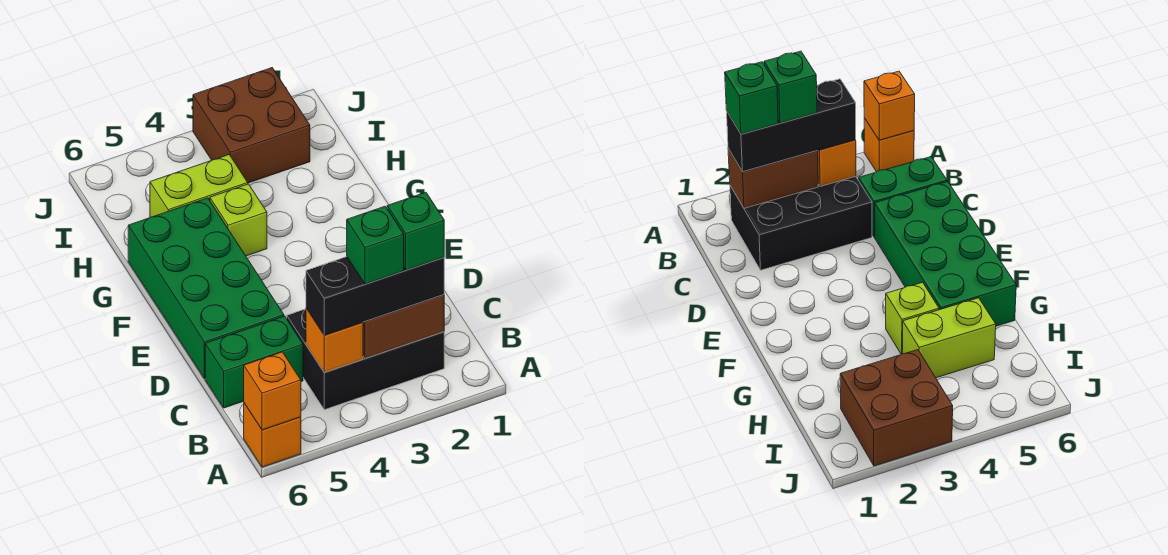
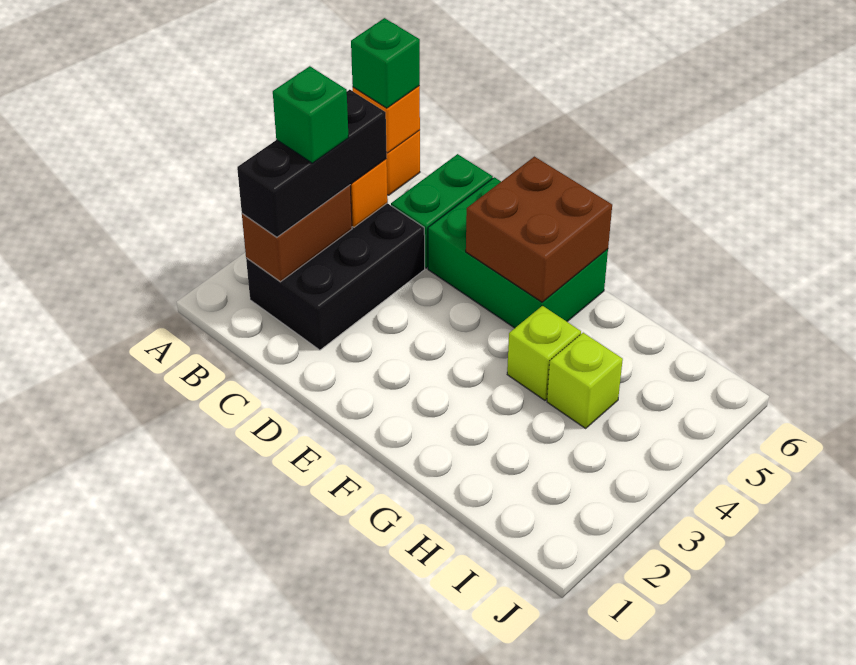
green brick B2 level 4 -> green brick A6 level 3
green brick D5:G6 level 1 -> green brick D5:F6 level 1
lime brick H4:H5 level 1 -> lime brick H4 level 1
brown brick I2:J3 level 1 -> brown brick E5:F6 level 2

